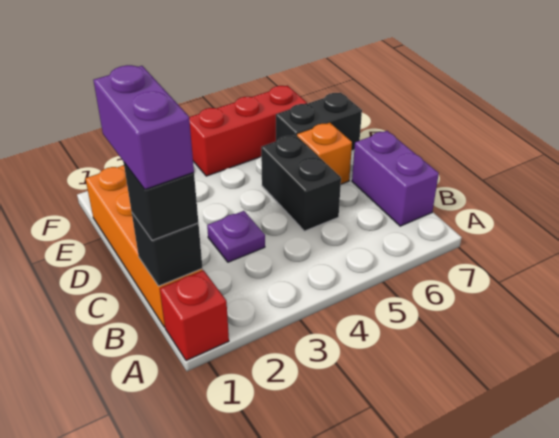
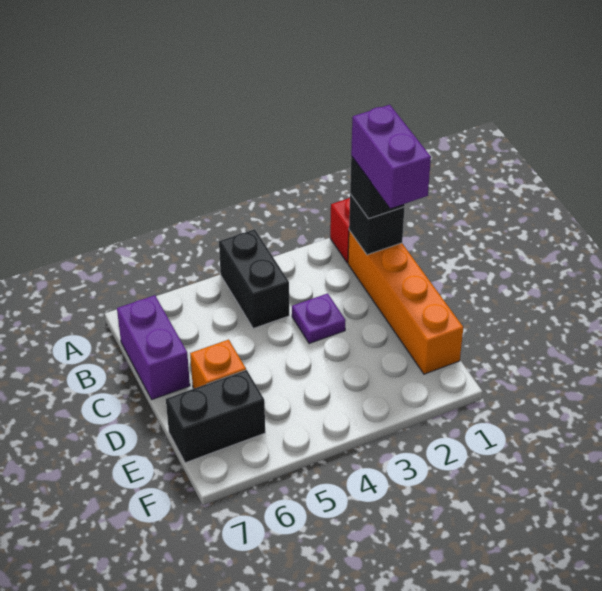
black brick C5:D5 level 1 -> black brick A4:B4 level 1
red brick F4:F6 level 1 -> none

